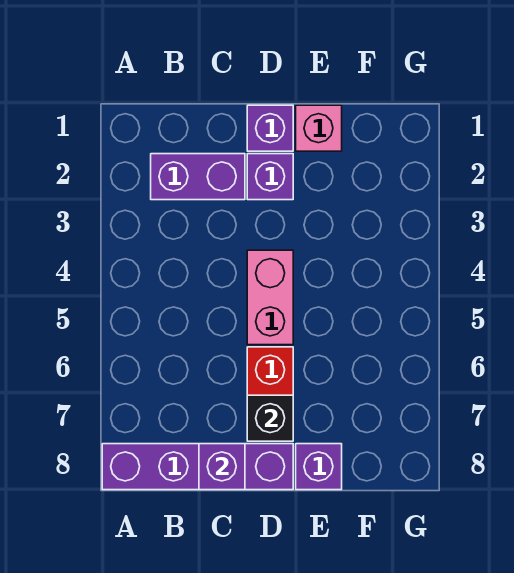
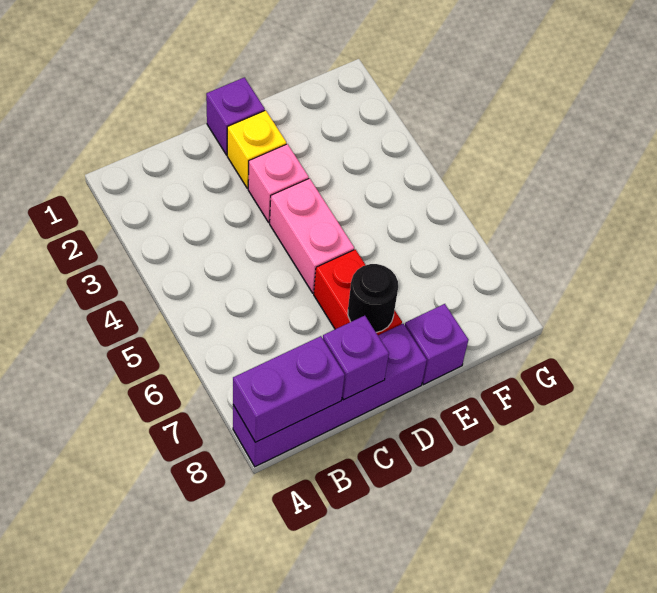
purple brick B2:C2 level 1 -> purple brick A8:B8 level 2
purple brick D2 level 1 -> yellow brick D2 level 1
black brick D7 level 2 -> black round brick D7 level 2
pink brick E1 level 1 -> pink brick D3 level 1

